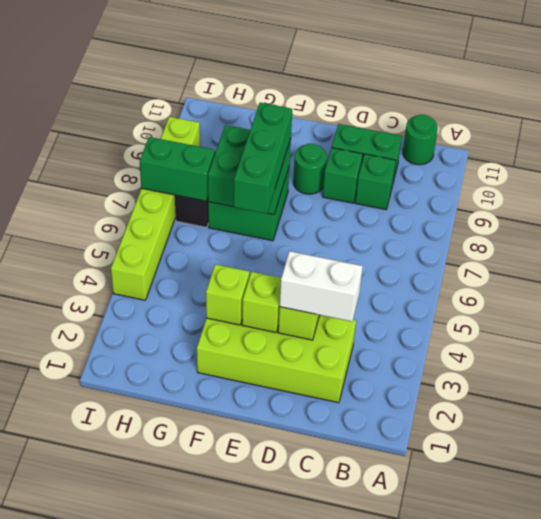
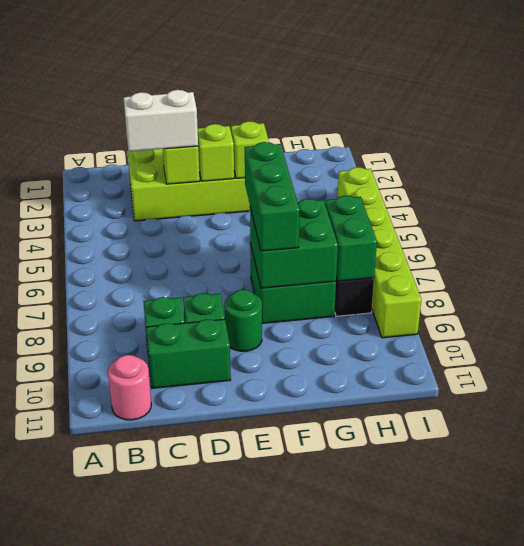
green round brick B11 level 1 -> pink round brick B11 level 1
green brick H7:I7 level 2 -> green brick H7:H8 level 2

